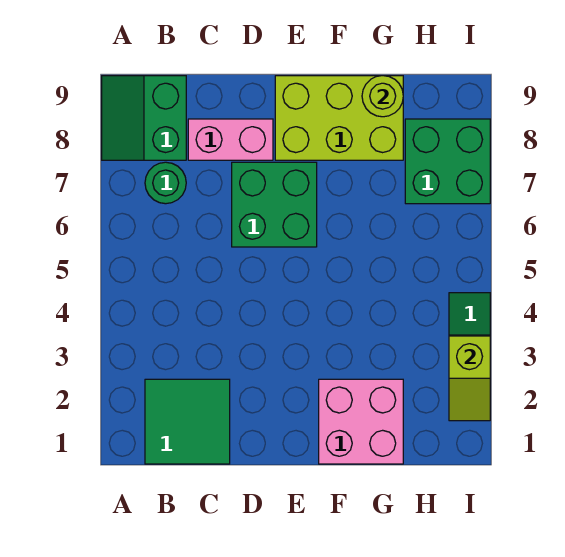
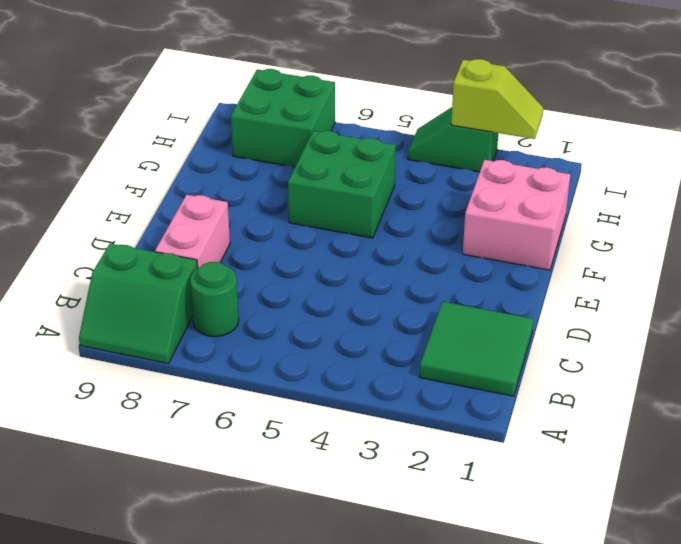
green brick D6:E7 level 1 -> green brick F5:G6 level 1
lime brick E8:G9 level 1 -> none
lime round brick G9 level 2 -> none

